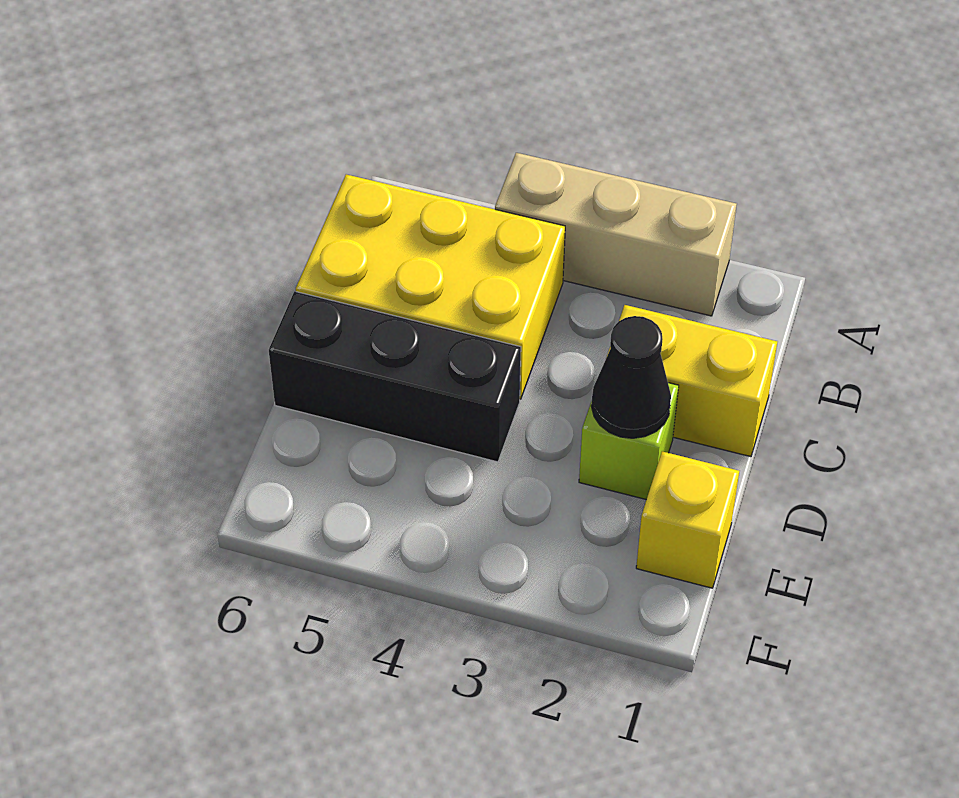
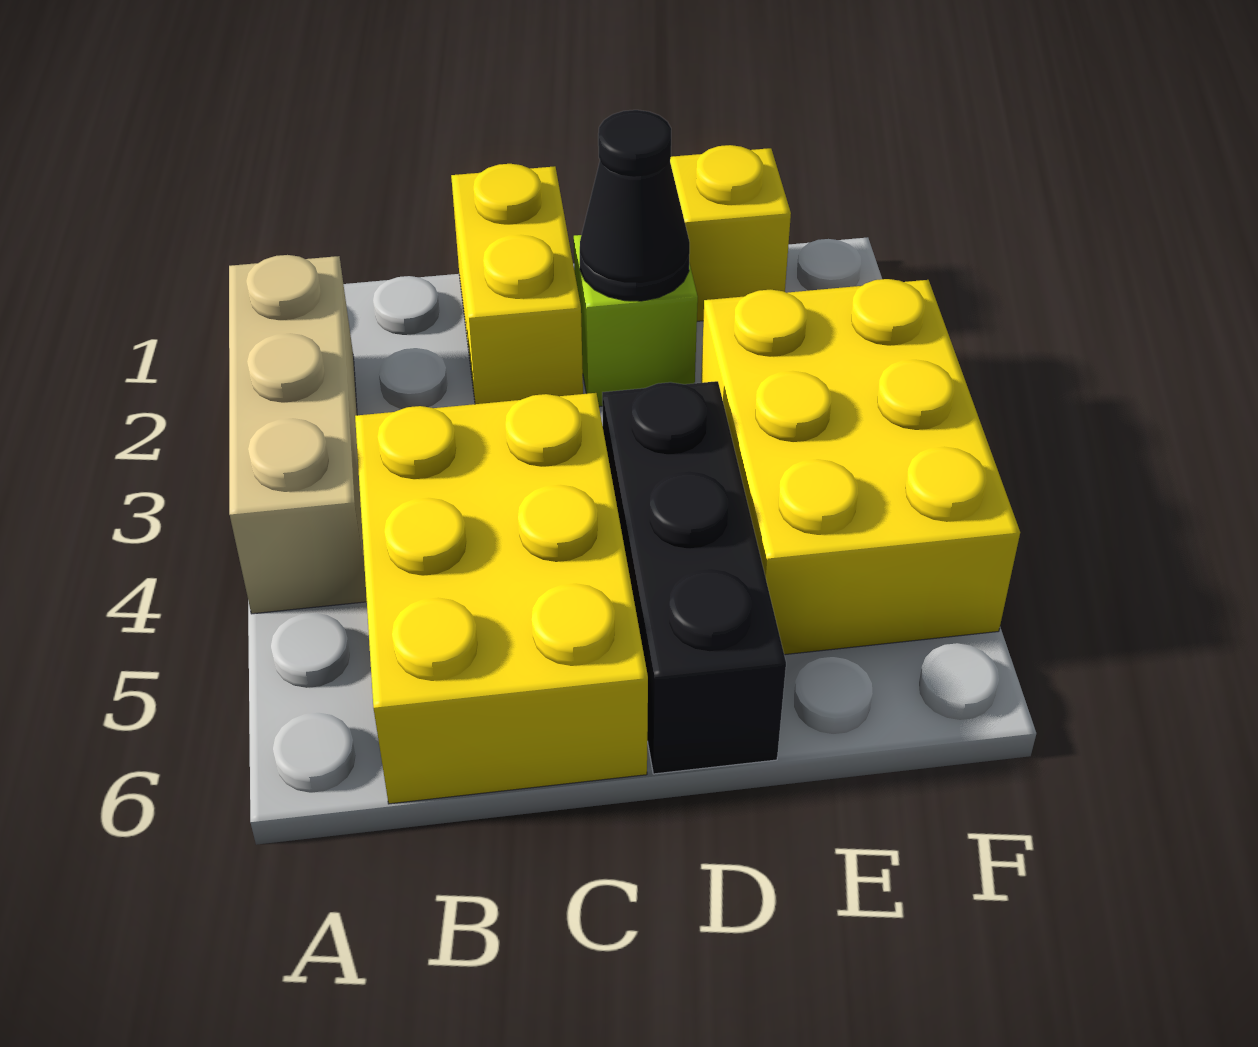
none -> yellow brick E3:F5 level 1

